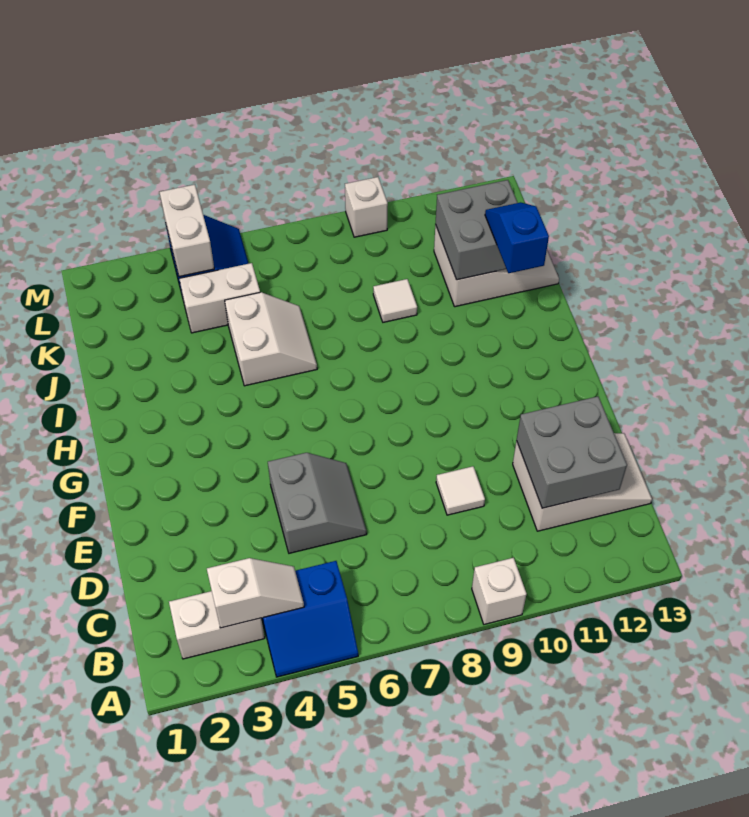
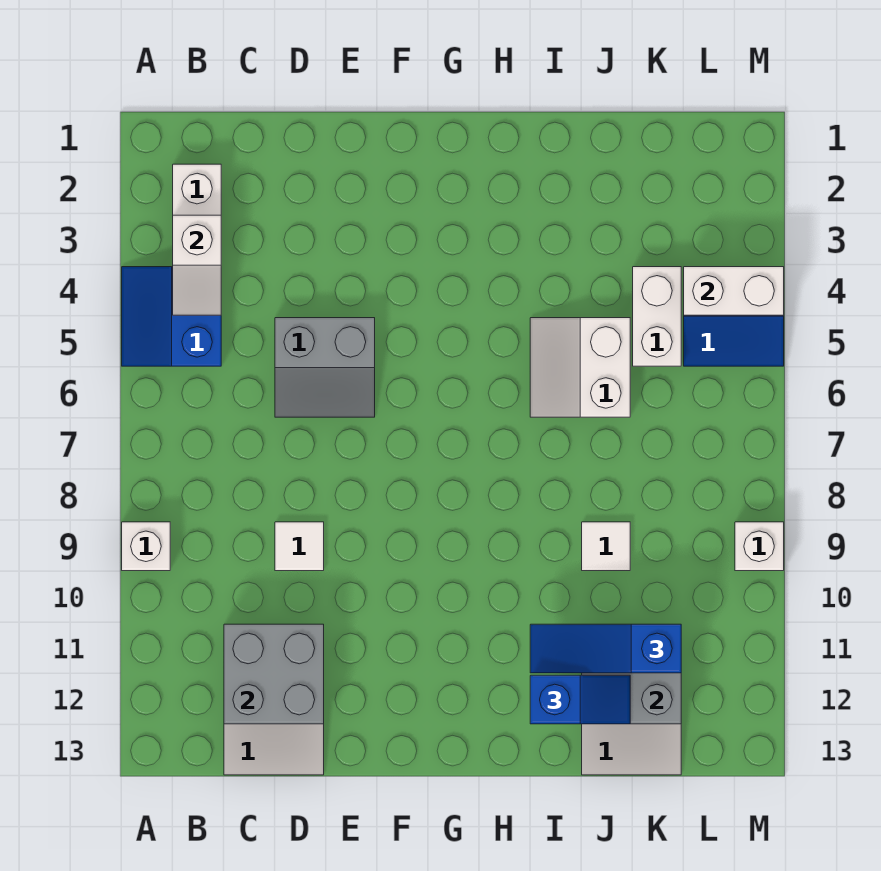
white slope I5:J6 level 1 top 5 -> white slope I5:J6 level 1 top J
none -> blue slope I11:K11 level 3 top K

